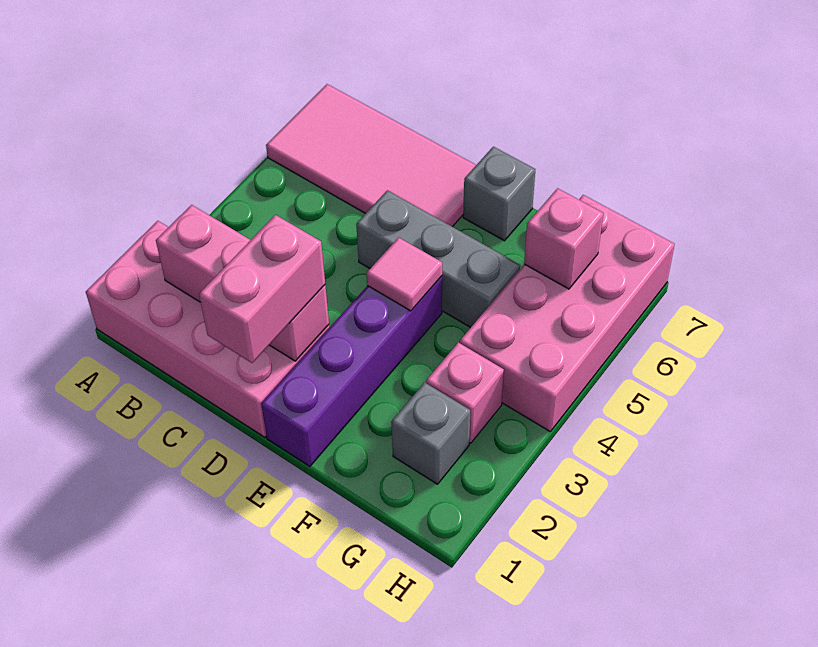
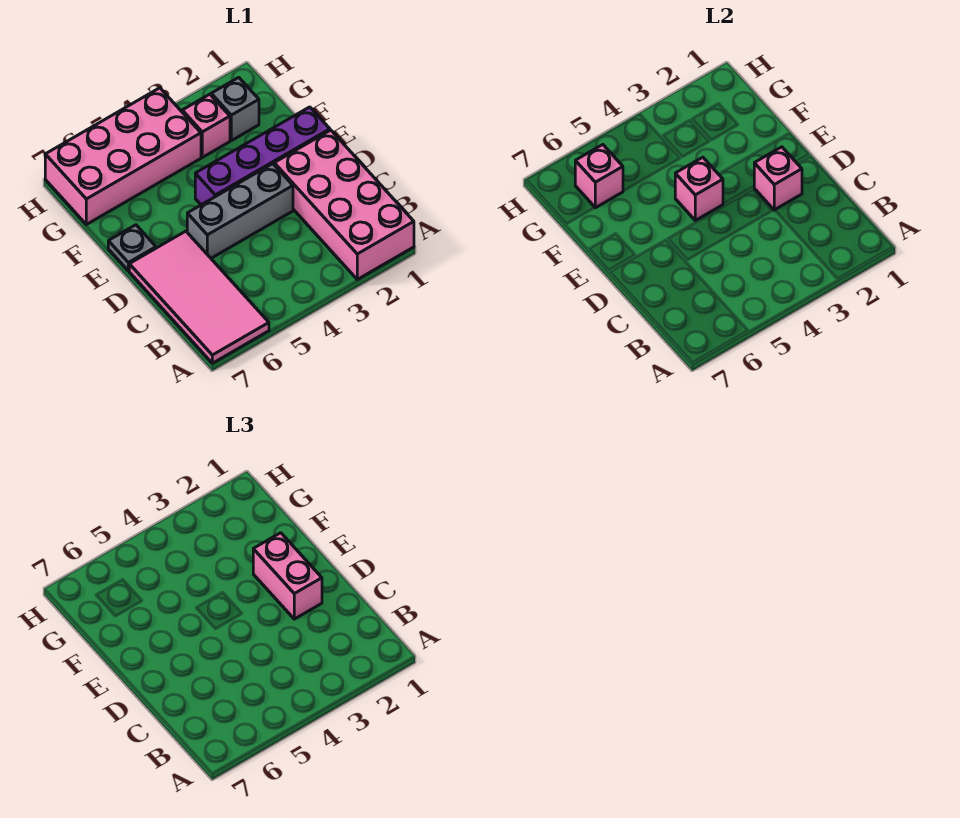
pink brick B2:D2 level 2 -> pink brick D2 level 2
pink brick D1:D2 level 3 -> pink brick D2:E2 level 3
grey brick D5:F5 level 1 -> grey brick D3:D5 level 1
pink tile E4 level 2 -> pink brick E4 level 2
grey brick E7 level 1 -> grey plate E7 level 1

